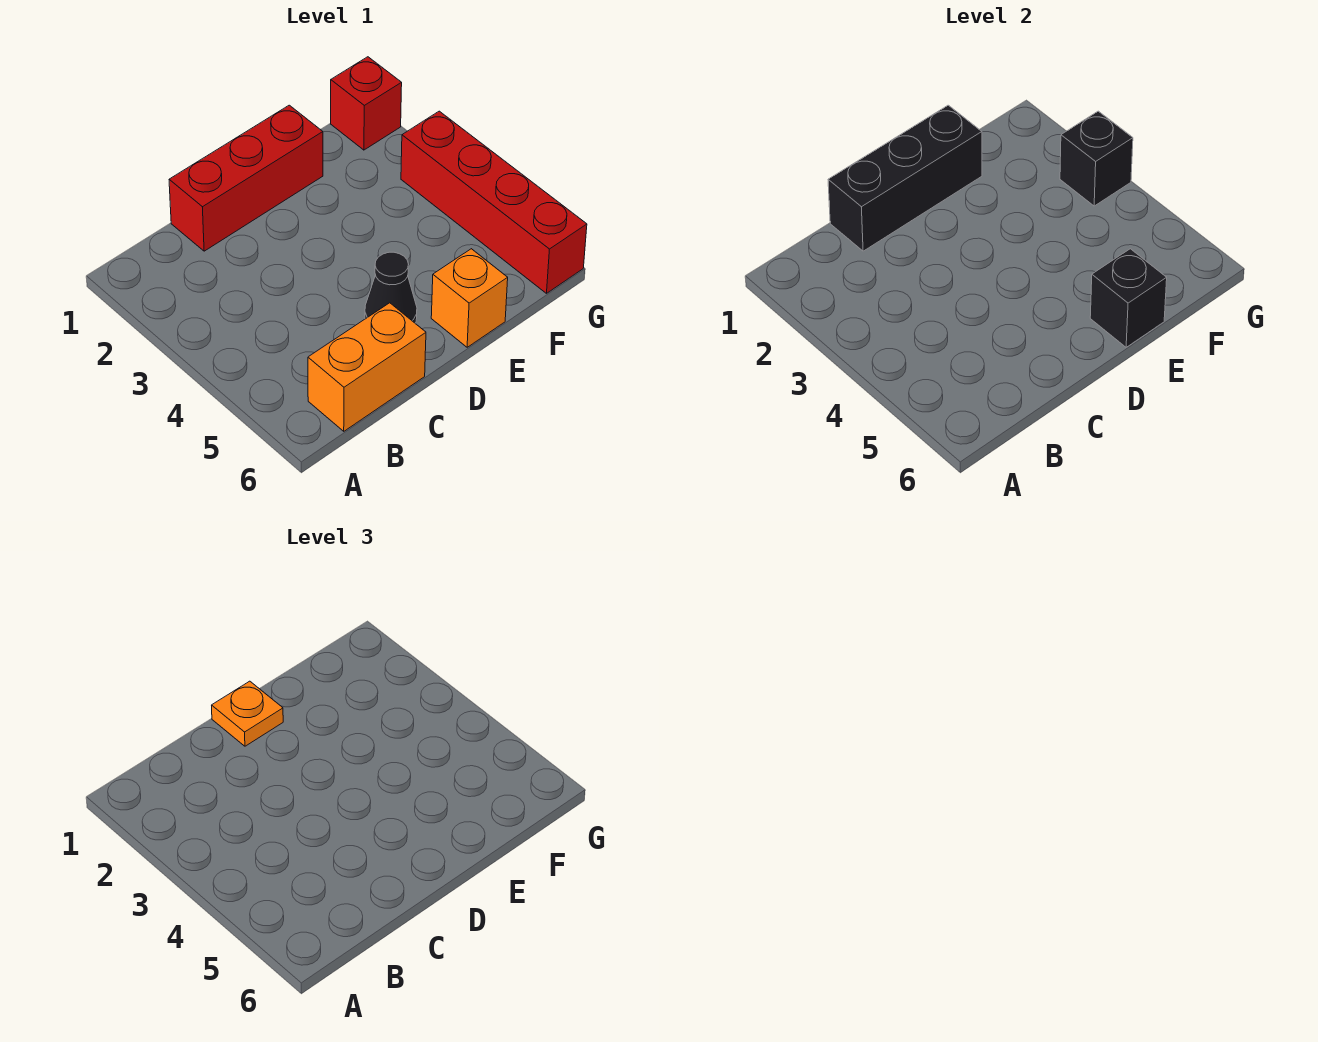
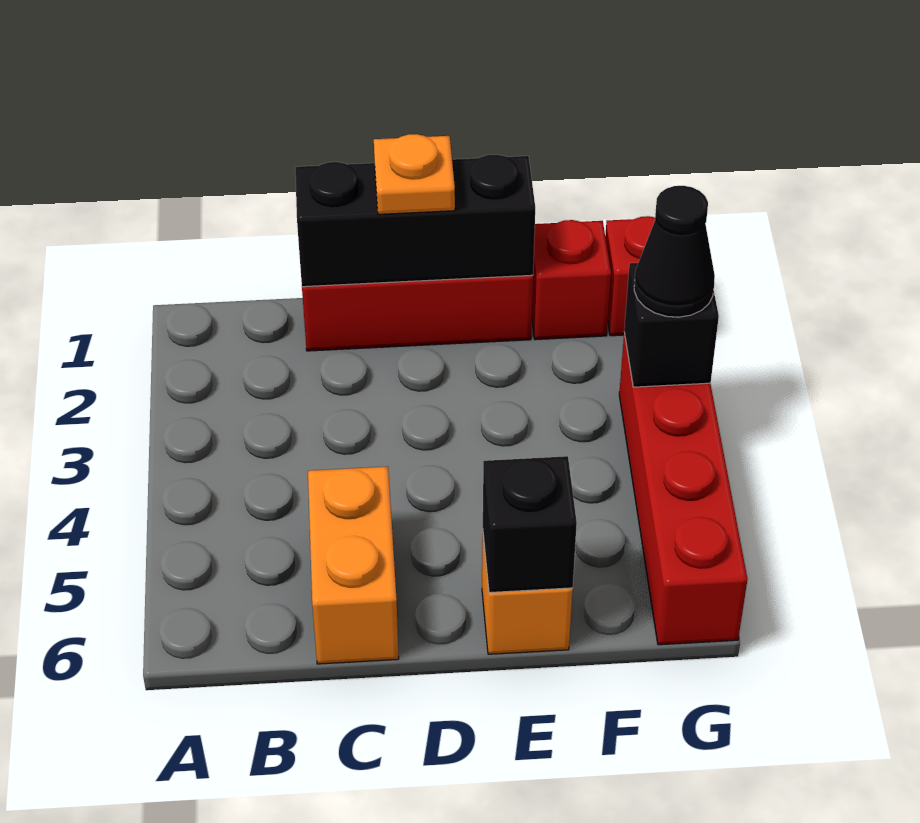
orange brick B6:C6 level 1 -> orange brick C5:C6 level 1
black cone D5 level 1 -> black cone G3 level 3
none -> red brick F1 level 1

